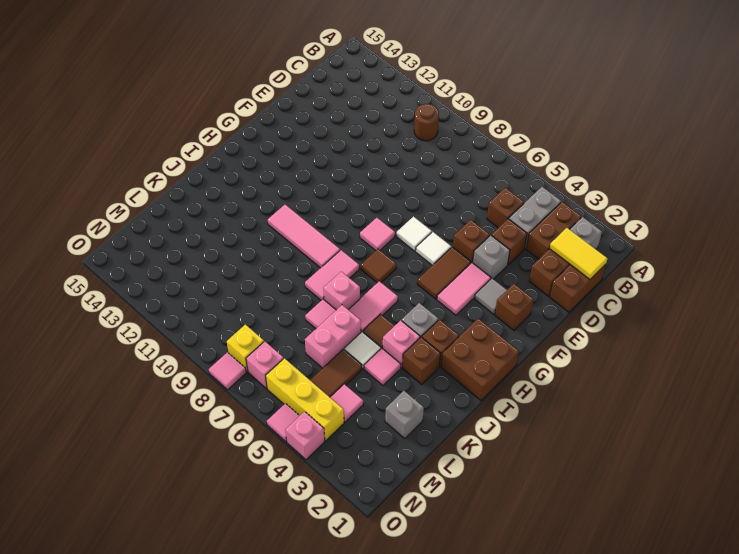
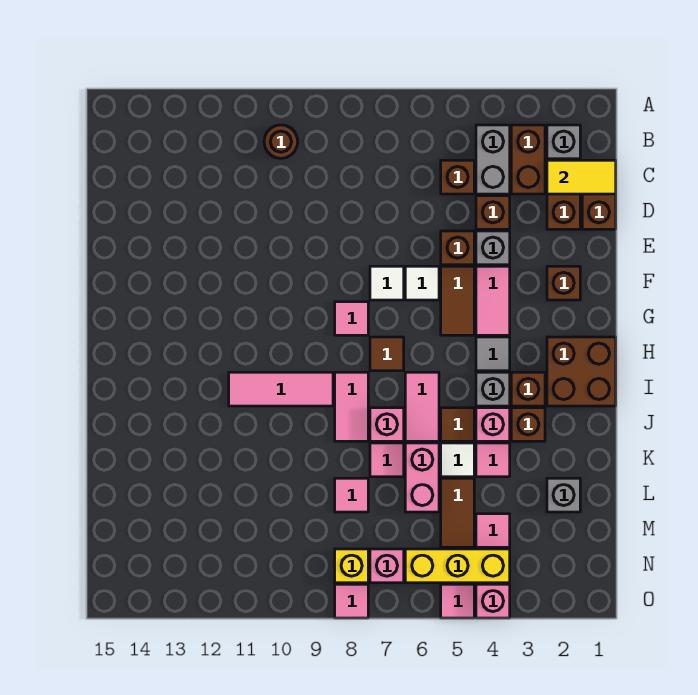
grey tile F3 level 1 -> grey tile H4 level 1
none -> pink tile L8 level 1

